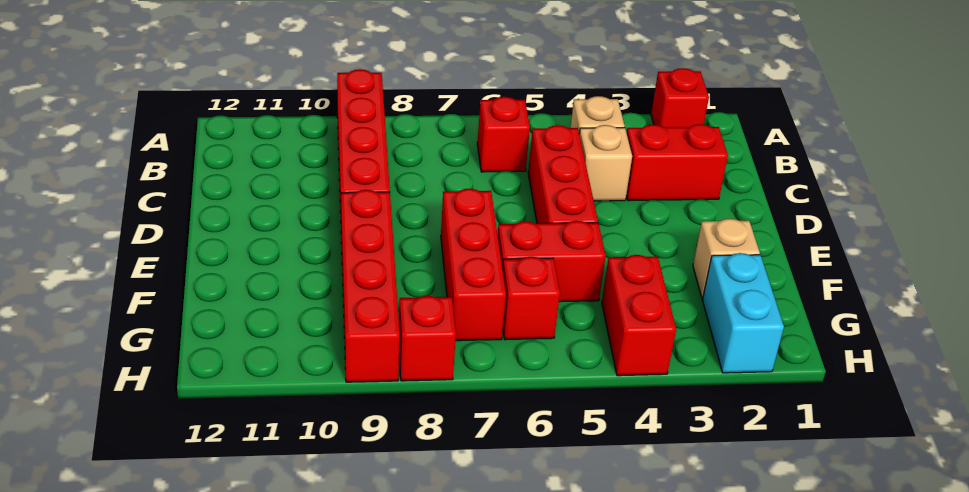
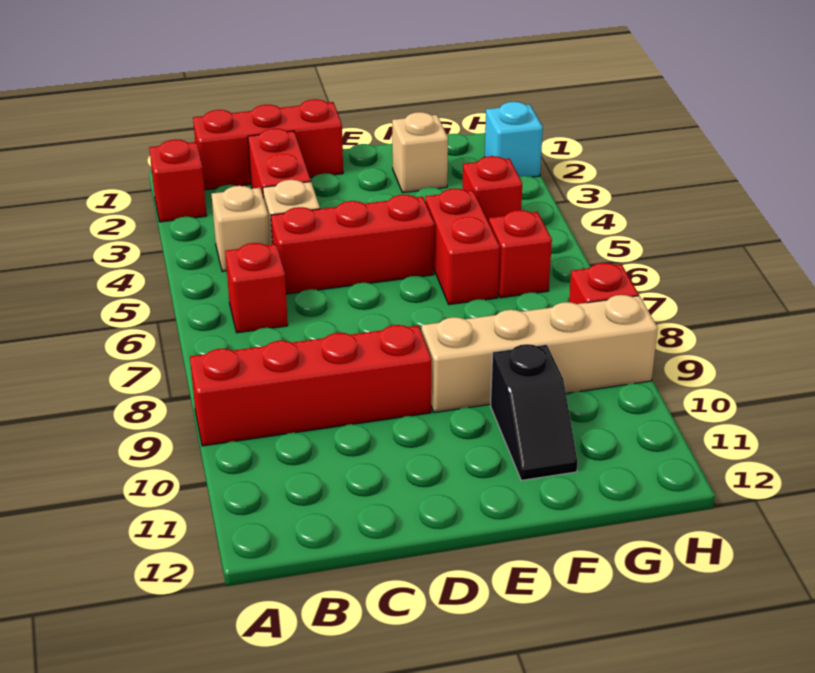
red brick E7:G7 level 1 -> red brick B1:D1 level 1
red brick E9:H9 level 1 -> tan brick E9:H9 level 1
none -> black slope F10:F11 level 1 top 10
cyan brick G2:H2 level 1 -> cyan brick H2 level 1
red brick G4:H4 level 1 -> red brick G4 level 1

